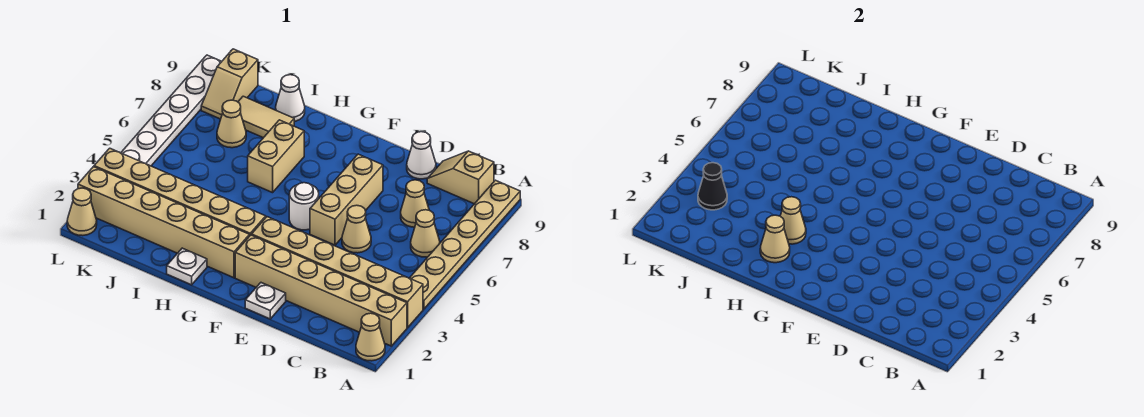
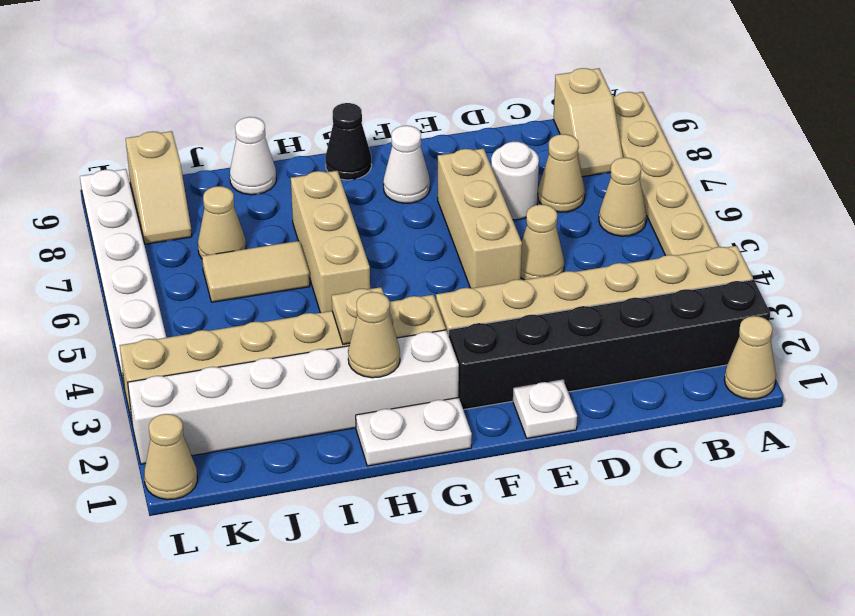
tan brick A2:F2 level 1 -> black brick A2:F2 level 1
tan slope B9:C9 level 1 top B -> tan slope B8:B9 level 1 top 9
white cone D9 level 1 -> white cone F8 level 1
white round brick F5 level 1 -> white round brick D7 level 1
tan brick G2:L2 level 1 -> white brick G2:L2 level 1
white plate H1 level 1 -> white plate G1:H1 level 1
tan cone H3 level 2 -> tan plate H3 level 2
tan brick H6:H7 level 1 -> tan brick H5:H7 level 1
tan tile I8:J8 level 1 -> tan tile I6:J6 level 1
black cone K3 level 2 -> black cone G9 level 1

